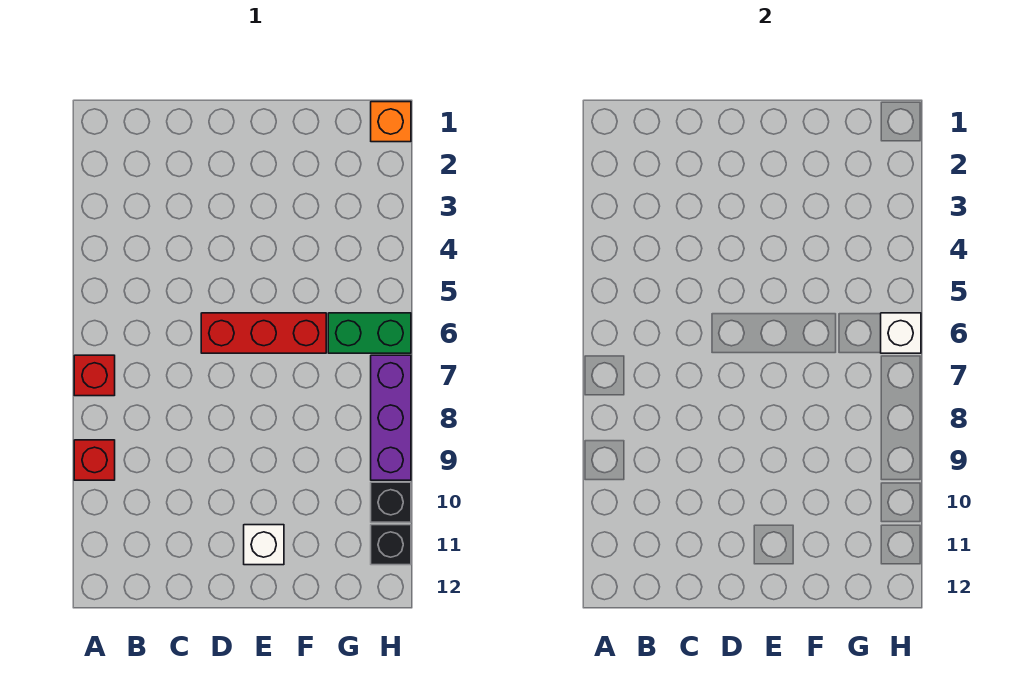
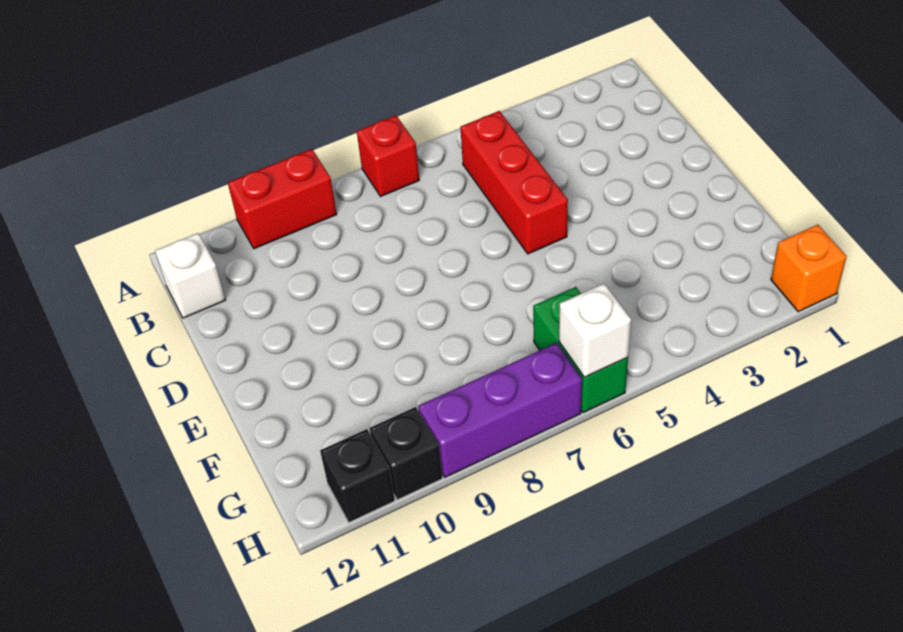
red brick A9 level 1 -> red brick A9:A10 level 1
red brick D6:F6 level 1 -> red brick B5:D5 level 1
white brick E11 level 1 -> white brick B12 level 1

